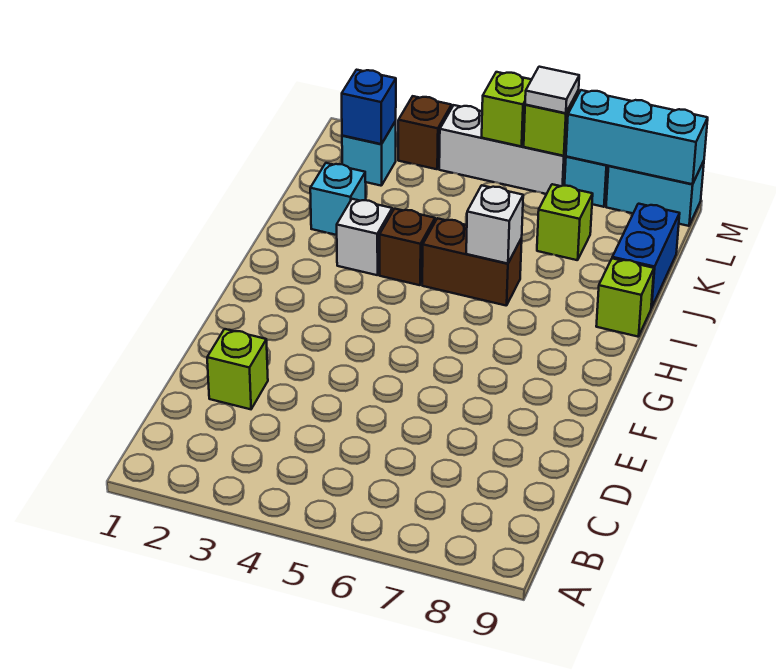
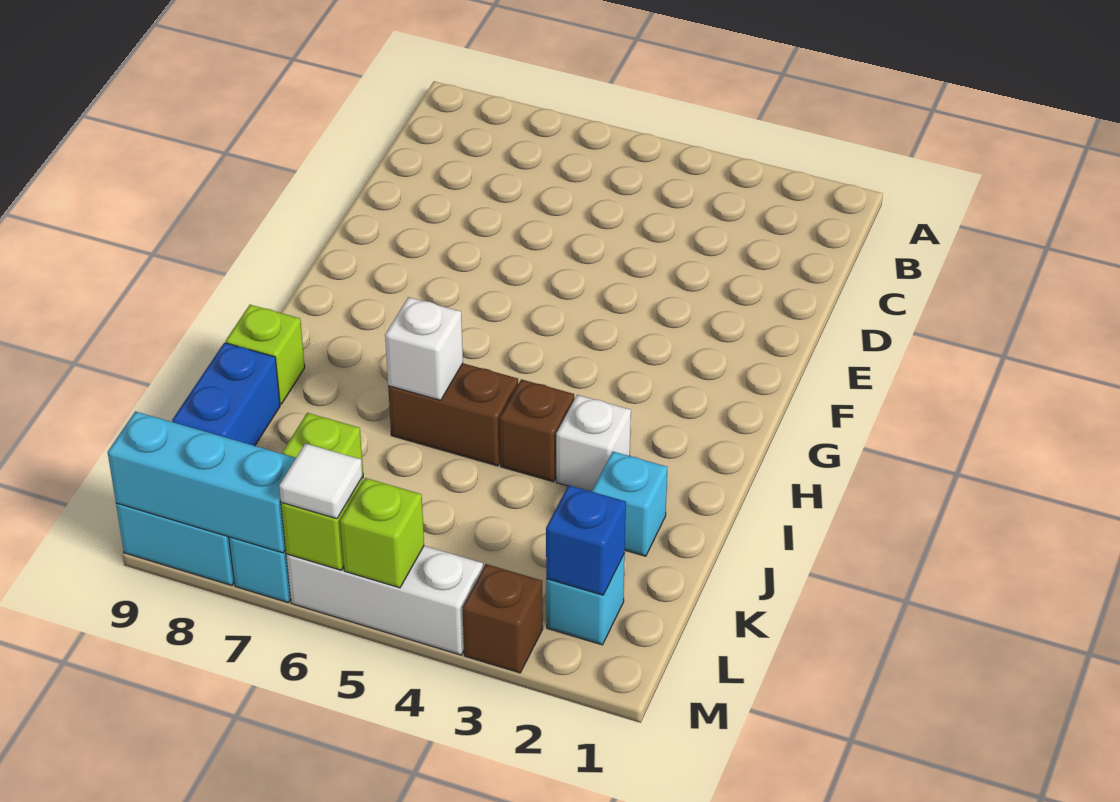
lime brick D2 level 1 -> none

